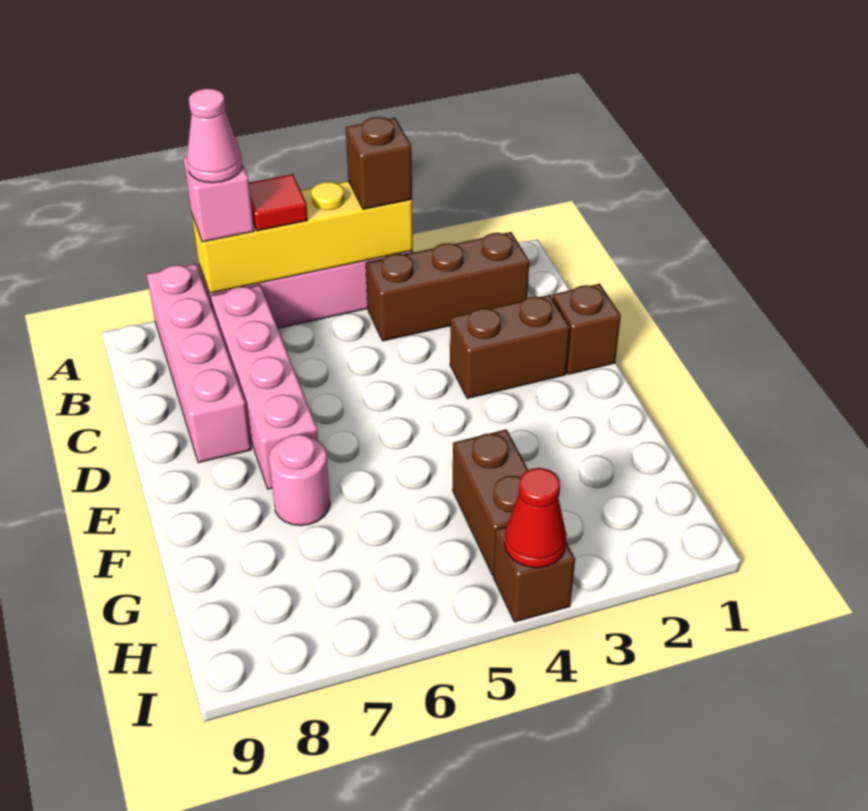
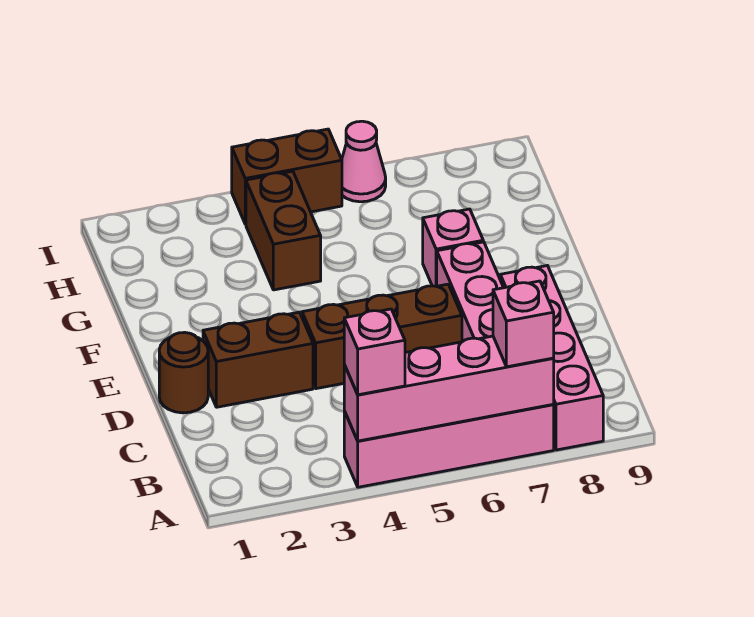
yellow brick A4:A7 level 2 -> pink brick A4:A7 level 2
brown brick A4 level 3 -> pink brick A4 level 3
red tile A6 level 3 -> none
pink cone A7 level 4 -> pink cone I6 level 1
brown brick B2:B4 level 1 -> brown brick D4:D6 level 1
brown brick D1 level 1 -> brown round brick D1 level 1
pink round brick F7 level 1 -> pink brick F7 level 1
brown brick I4 level 1 -> brown brick I4:I5 level 1
red cone I4 level 2 -> none

